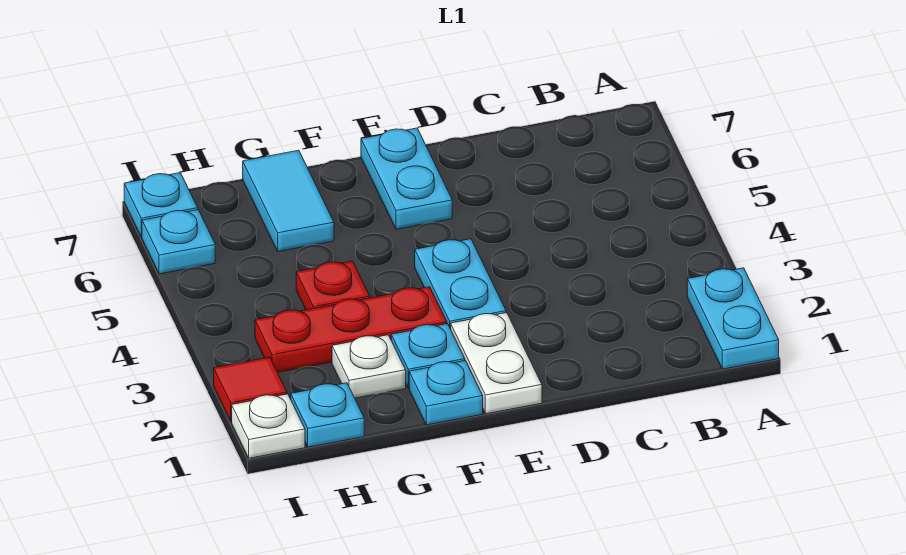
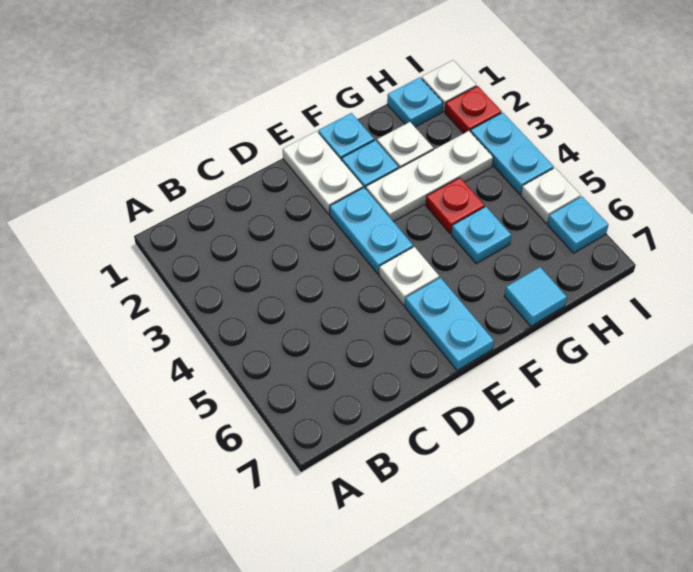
cyan plate A1:A2 level 1 -> cyan plate I3:I4 level 1
none -> white plate E5 level 1
red plate F3:H3 level 1 -> white plate F3:H3 level 1
cyan tile G6:G7 level 1 -> cyan tile G7 level 1
red tile I2 level 1 -> red plate I2 level 1
none -> white plate I5 level 1
cyan plate I7 level 1 -> cyan plate G5 level 1

